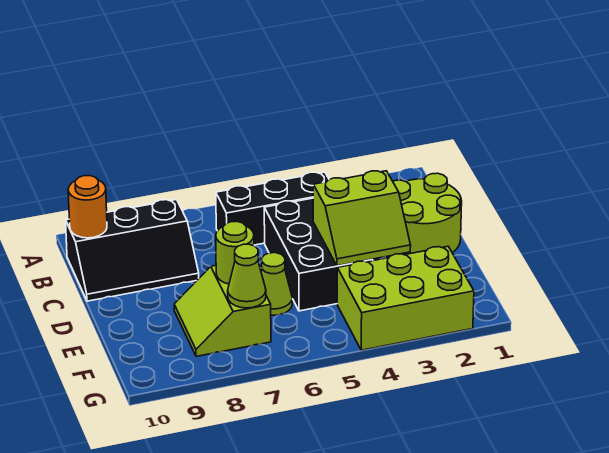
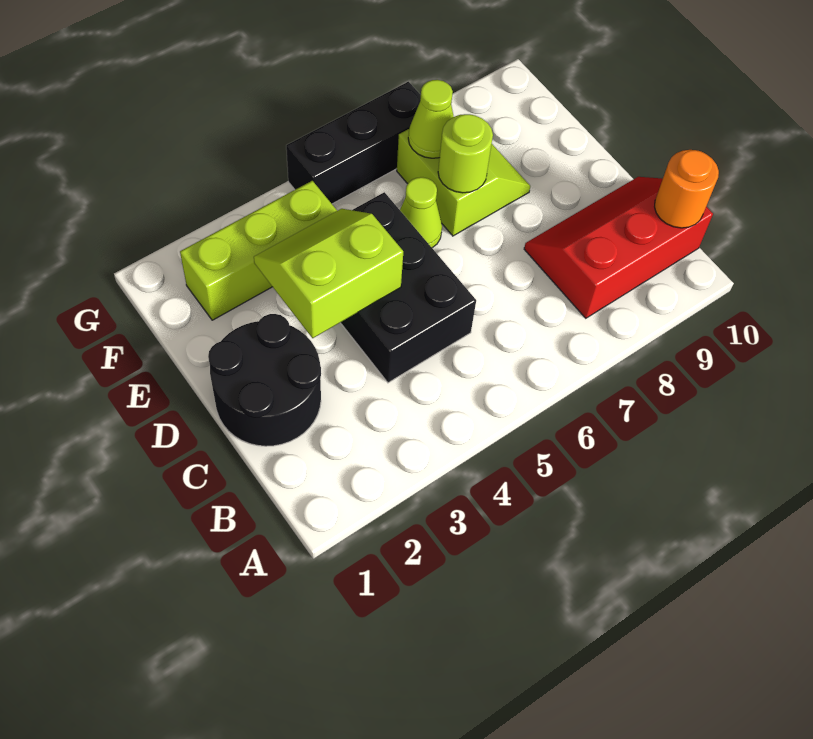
black brick B4:B6 level 1 -> black brick G5:G7 level 1
black slope B8:C10 level 1 top B -> red slope B8:C10 level 1 top B
lime round brick C1:D2 level 1 -> black round brick C1:D2 level 1
lime brick F2:G4 level 1 -> lime brick F2:F4 level 1

